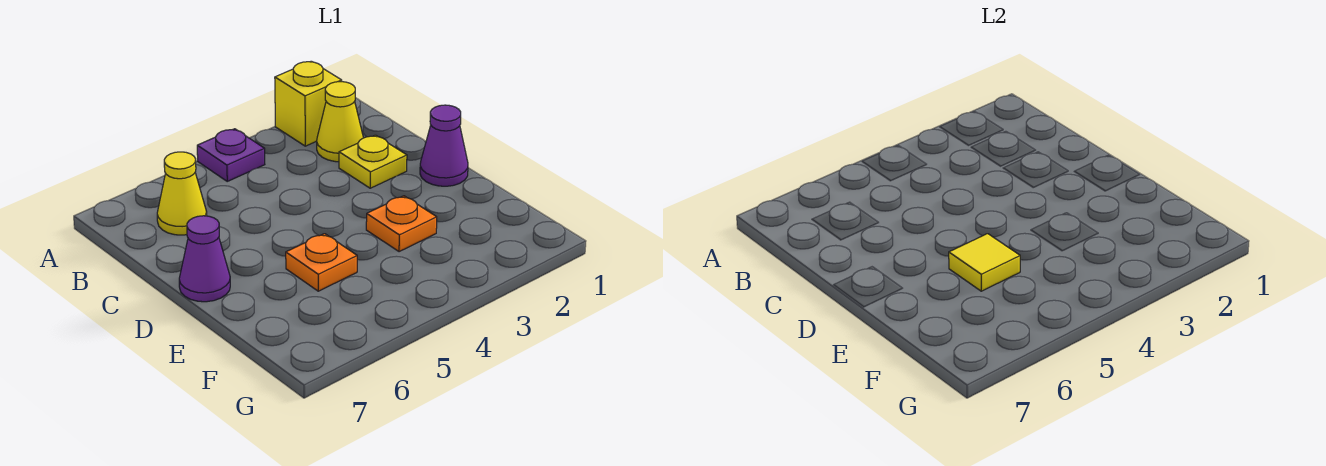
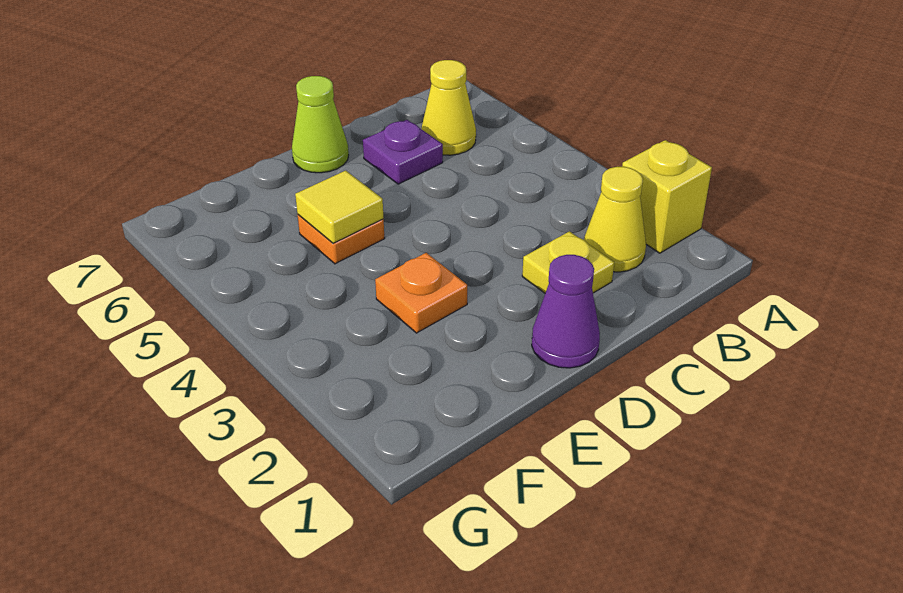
purple plate A4 level 1 -> purple plate C6 level 1
purple cone D7 level 1 -> lime cone D7 level 1

